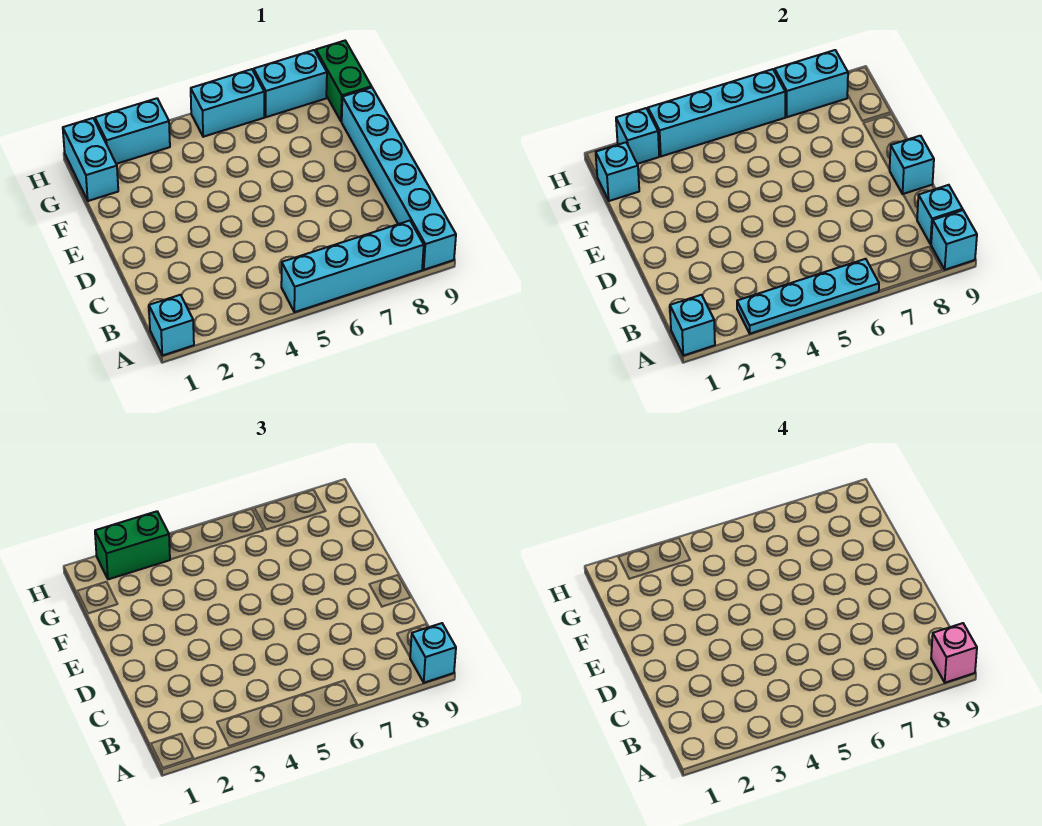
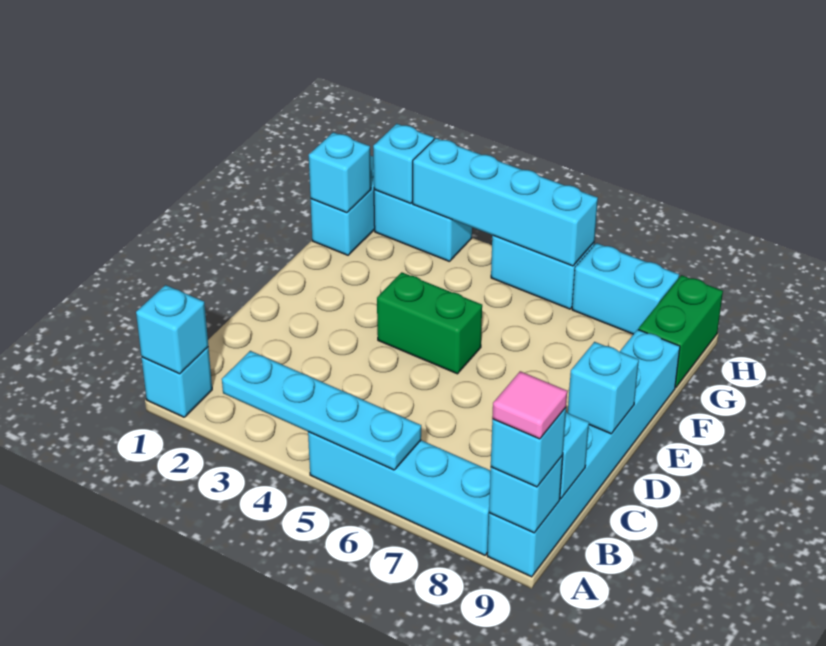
pink brick A9 level 4 -> pink tile A9 level 4
green brick H2:H3 level 3 -> green brick E4:E5 level 1
cyan brick H7:H8 level 2 -> none

